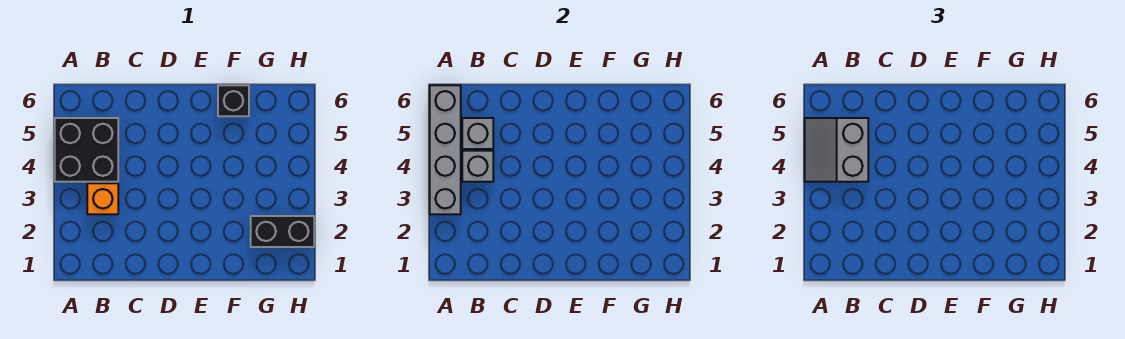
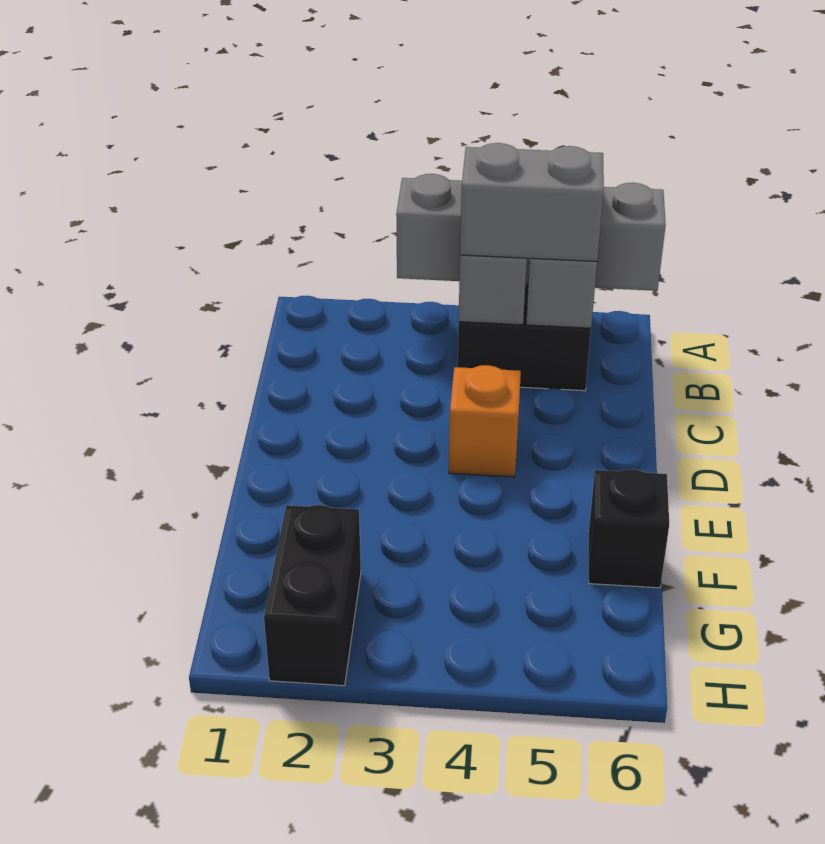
orange brick B3 level 1 -> orange brick D4 level 1

